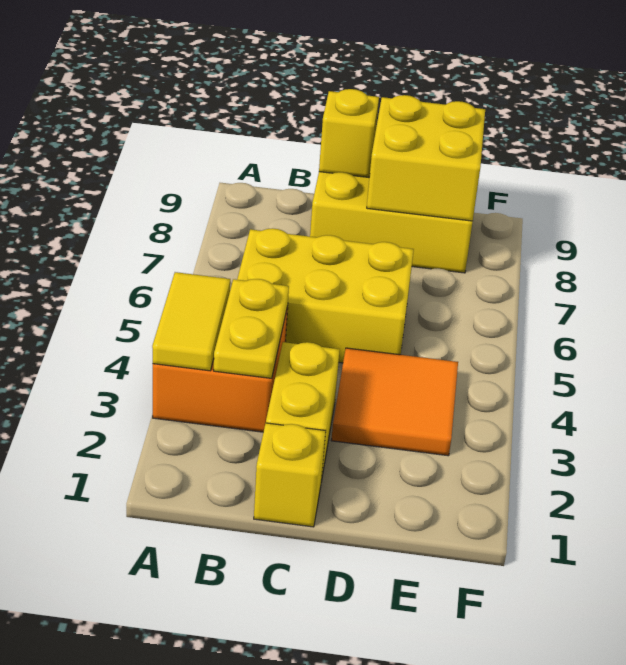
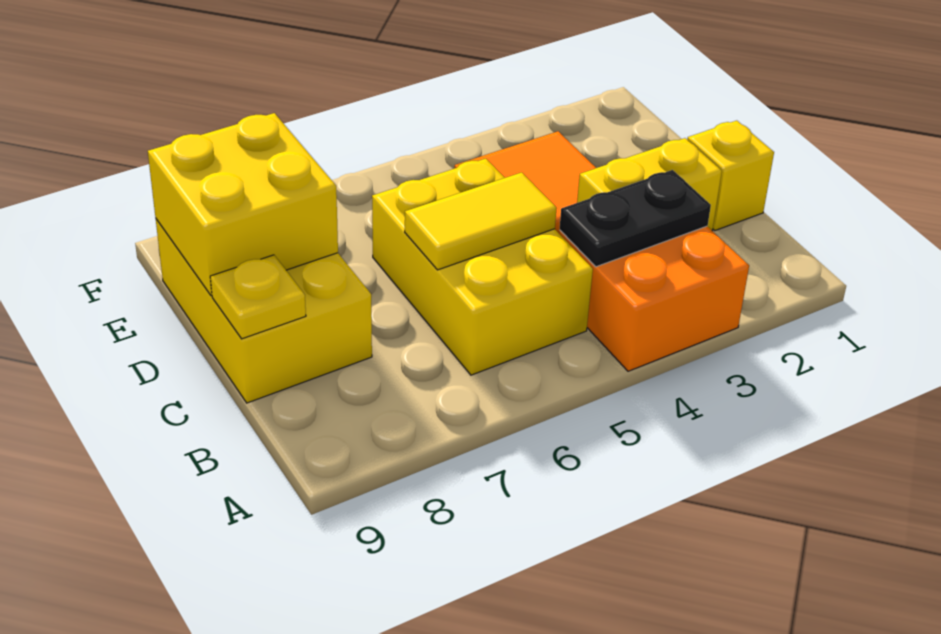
yellow tile A3:A4 level 2 -> yellow tile C5:C6 level 2
yellow plate B3:B4 level 2 -> black plate B3:B4 level 2
yellow brick C9 level 2 -> yellow plate C9 level 2

